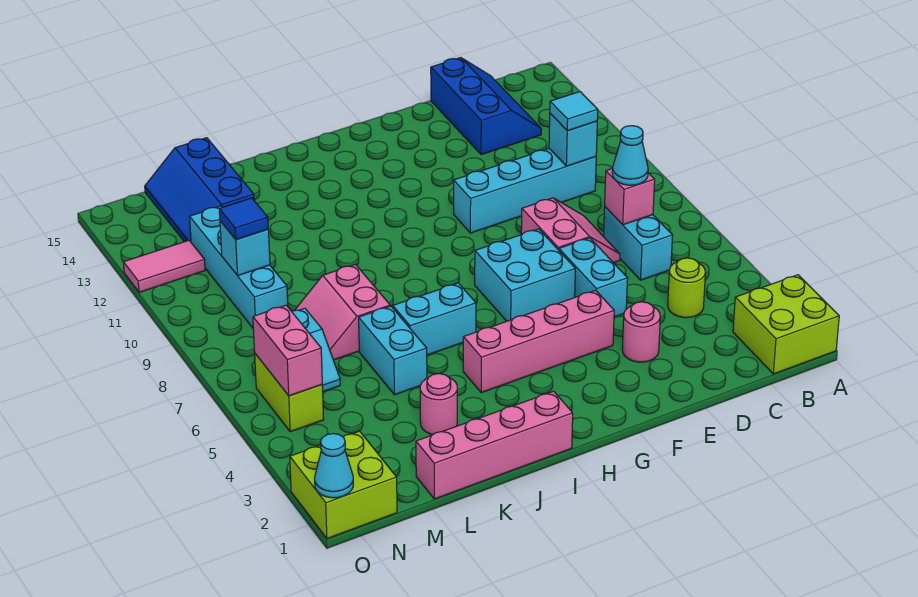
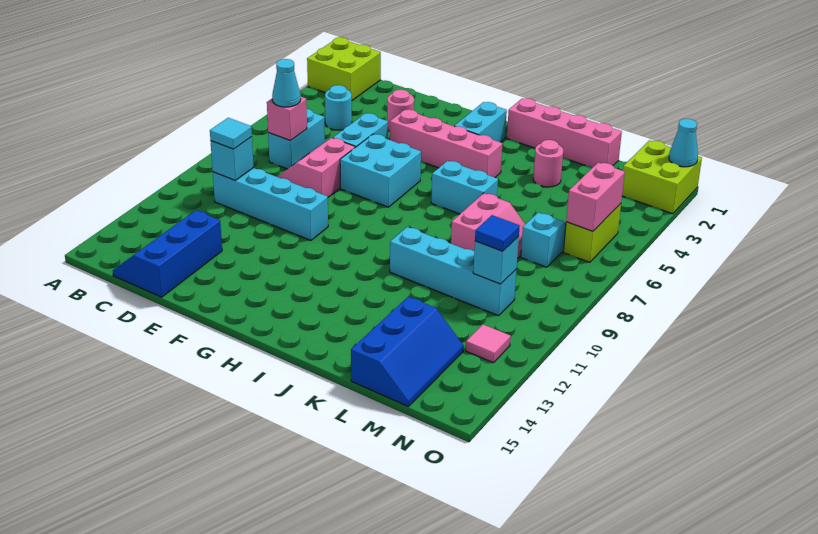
lime round brick C4 level 1 -> cyan round brick C4 level 1
cyan brick K5:K6 level 1 -> cyan brick H2:H3 level 1
cyan brick M9:M12 level 1 -> cyan brick J10:M10 level 1
pink tile N12:O12 level 1 -> pink tile N12 level 1

